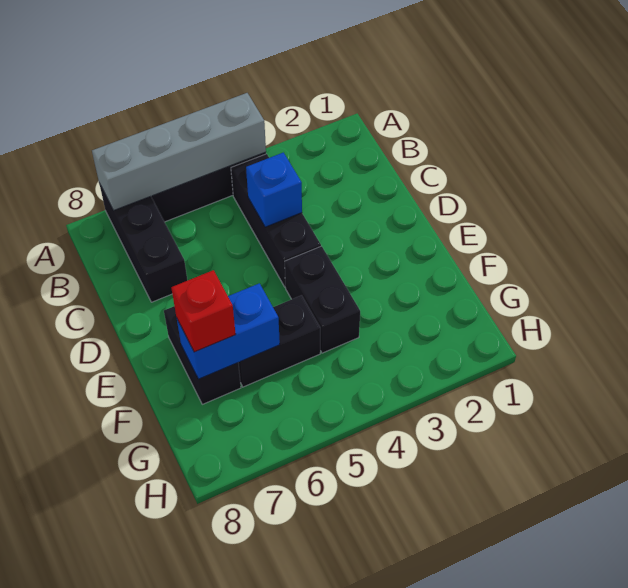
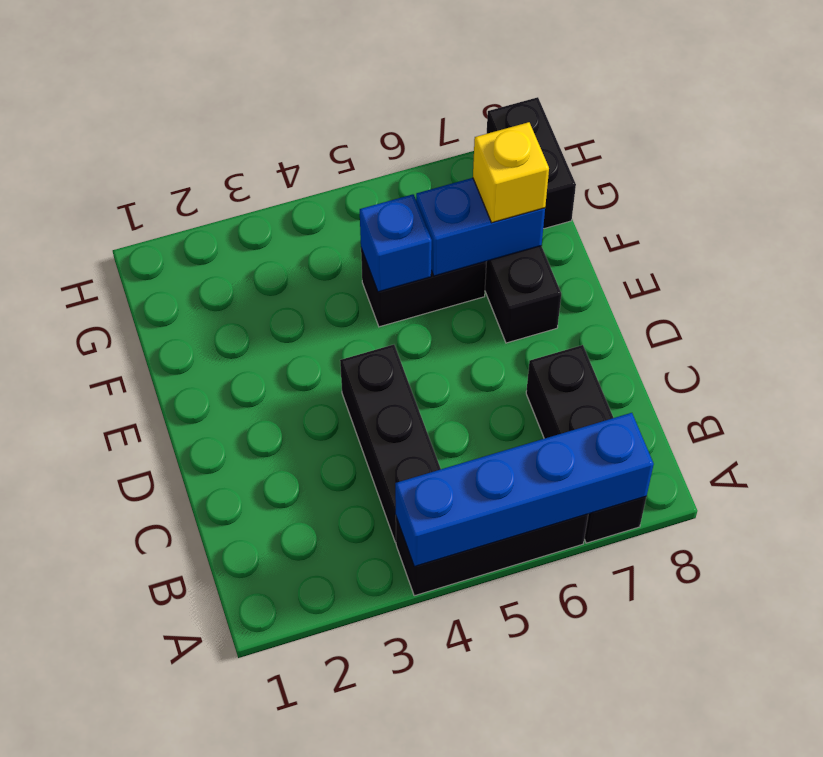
grey brick A4:A7 level 2 -> blue brick A4:A7 level 2
blue brick C4 level 2 -> blue brick F5 level 2
black brick E4:F4 level 1 -> black brick G8:H8 level 1
red brick F7 level 3 -> yellow brick F7 level 3

